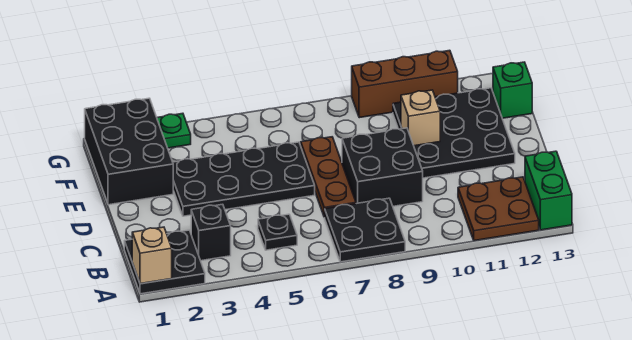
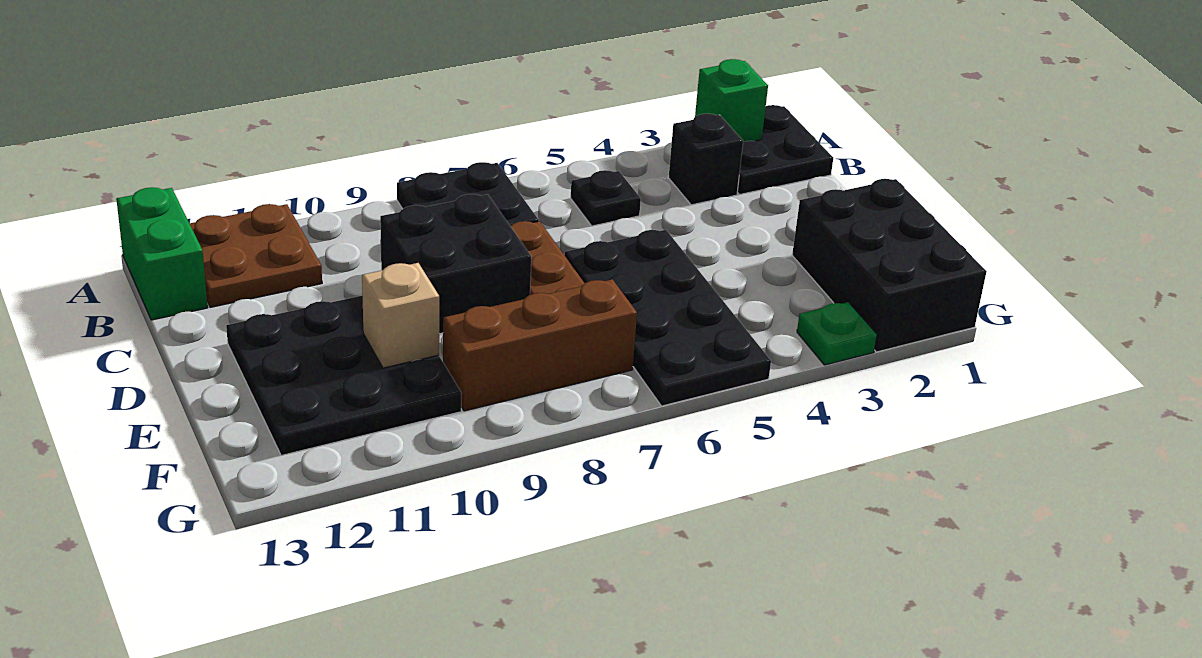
tan brick A1 level 2 -> none
black plate D3:E6 level 1 -> black plate D5:G6 level 1
green brick F13 level 1 -> green brick A2 level 2
brown brick G9:G11 level 1 -> brown brick F7:F9 level 1

